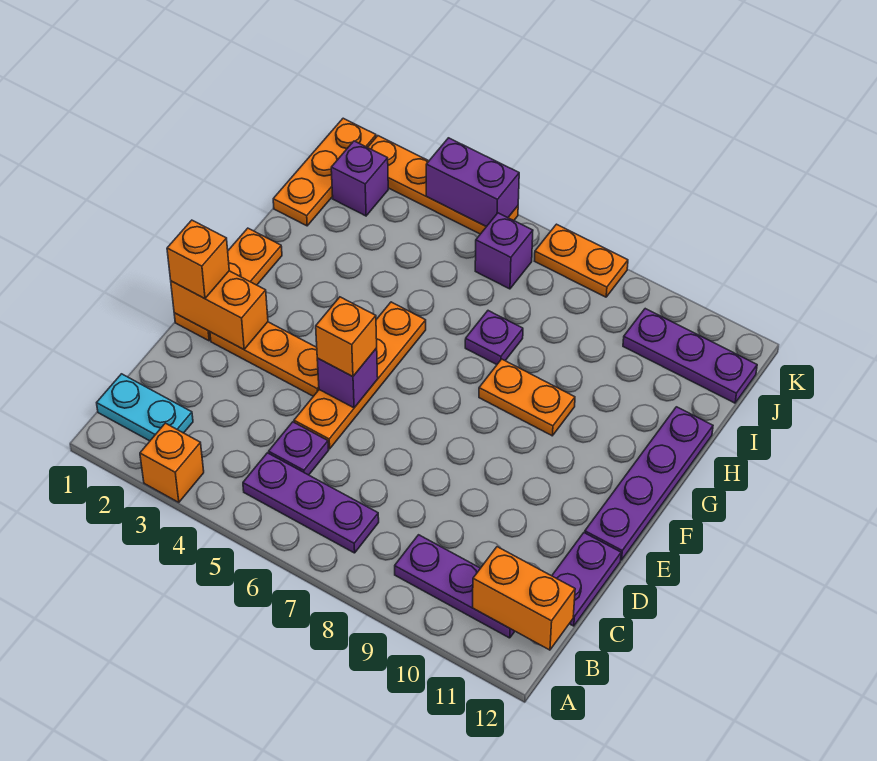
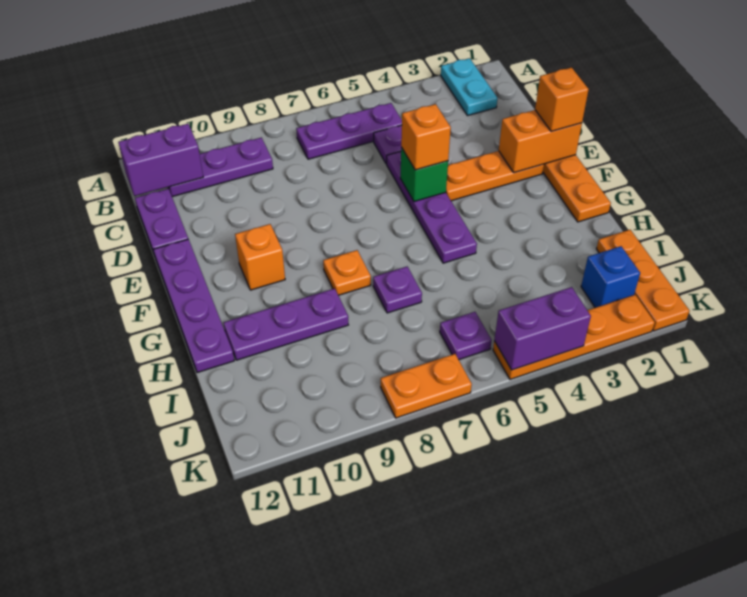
orange brick A3 level 1 -> orange brick F10 level 1
cyan plate B1:B2 level 1 -> cyan plate A2:B2 level 1
orange brick B11:B12 level 2 -> purple brick B11:B12 level 2
orange plate D5:G5 level 1 -> purple plate D5:G5 level 1
purple brick E5 level 2 -> green brick E5 level 2
orange plate G8:G9 level 1 -> orange plate G8 level 1
purple brick J2 level 1 -> blue brick J2 level 1
purple brick J6 level 1 -> purple plate J6 level 1
purple plate J10:J12 level 1 -> purple plate H9:H11 level 1

